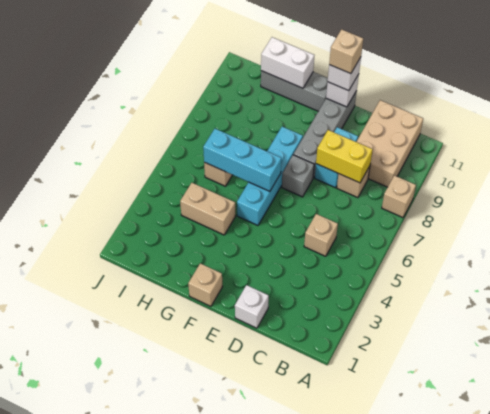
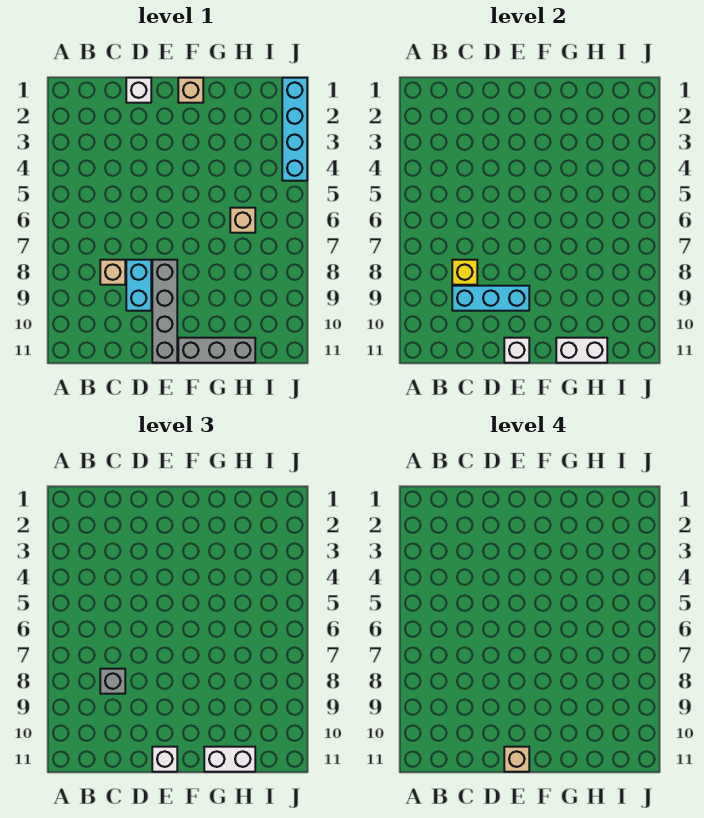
tan brick A8 level 1 -> none
tan brick B9:C11 level 1 -> none
tan brick C5 level 1 -> none
yellow brick C8:D8 level 2 -> yellow brick C8 level 2
grey brick E7 level 1 -> grey brick C8 level 3
cyan brick F5:F8 level 1 -> cyan brick J1:J4 level 1
cyan brick F6:H6 level 2 -> cyan brick C9:E9 level 2
tan brick G4:H4 level 1 -> none
none -> white brick G11:H11 level 3

